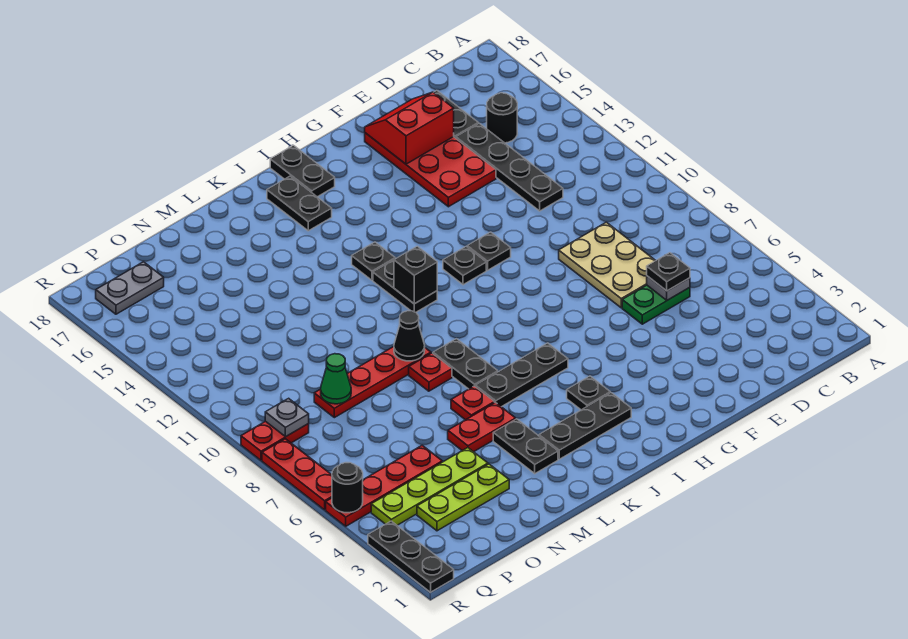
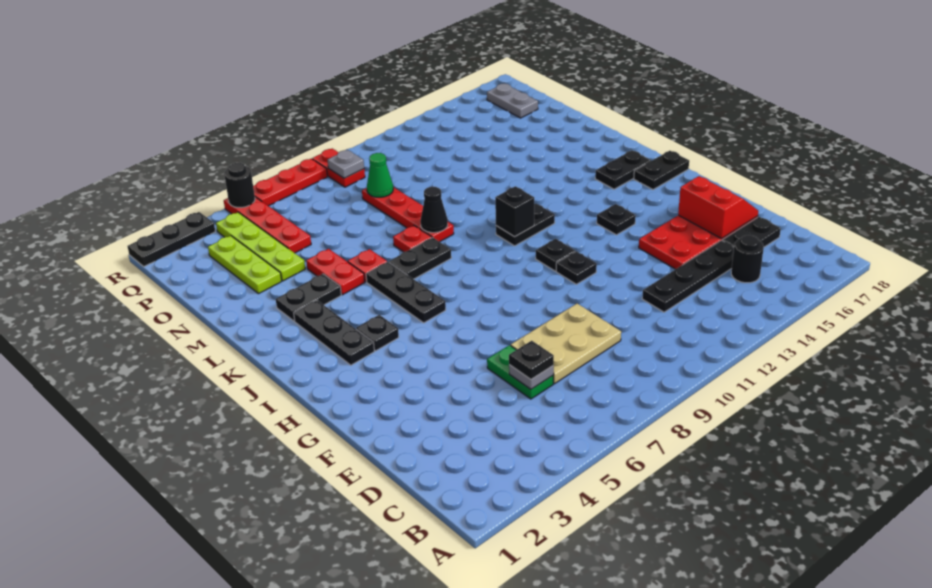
black plate J13 level 1 -> black plate H14 level 1

